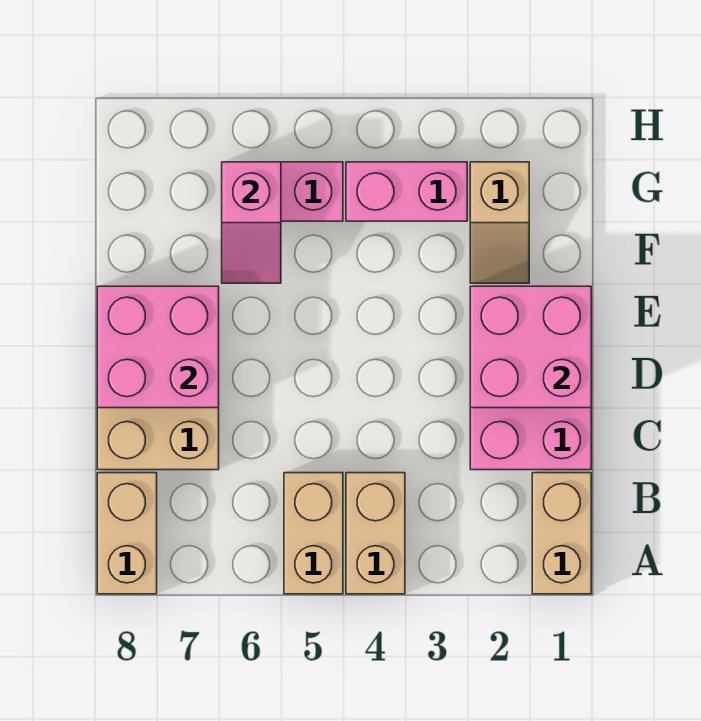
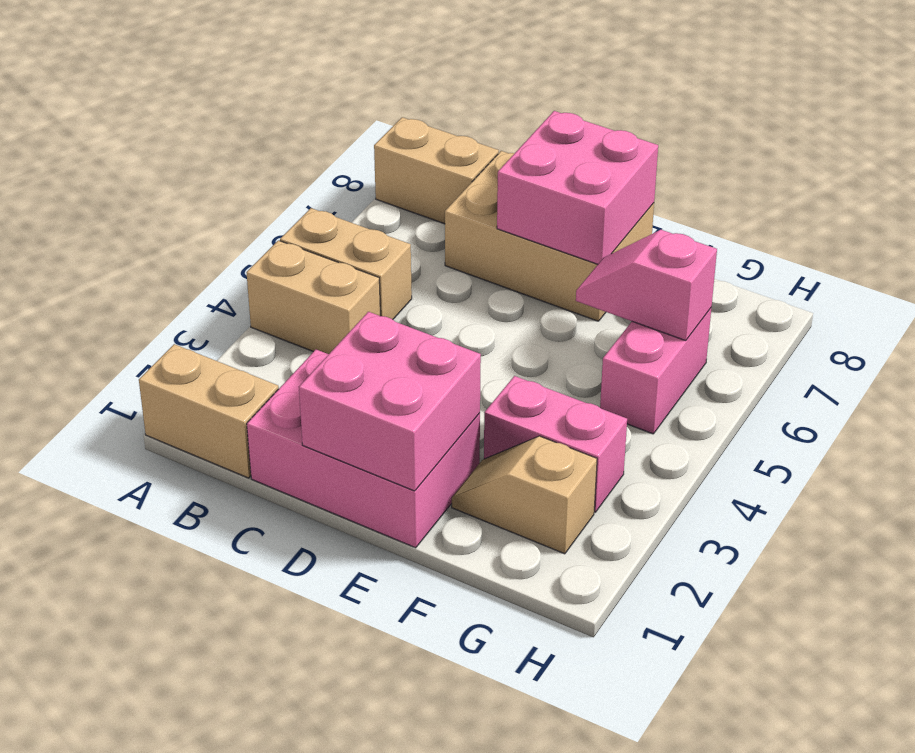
pink brick G3:G4 level 1 -> pink brick F3:G3 level 1

